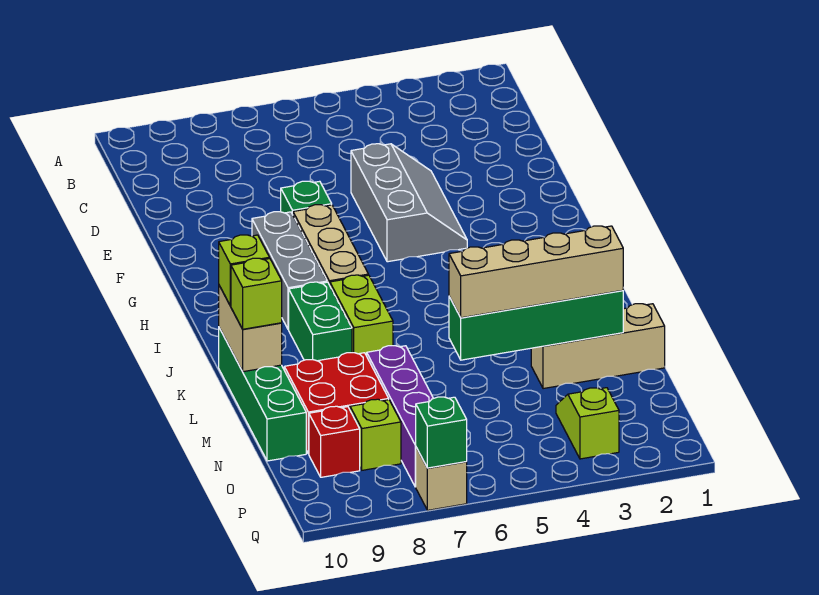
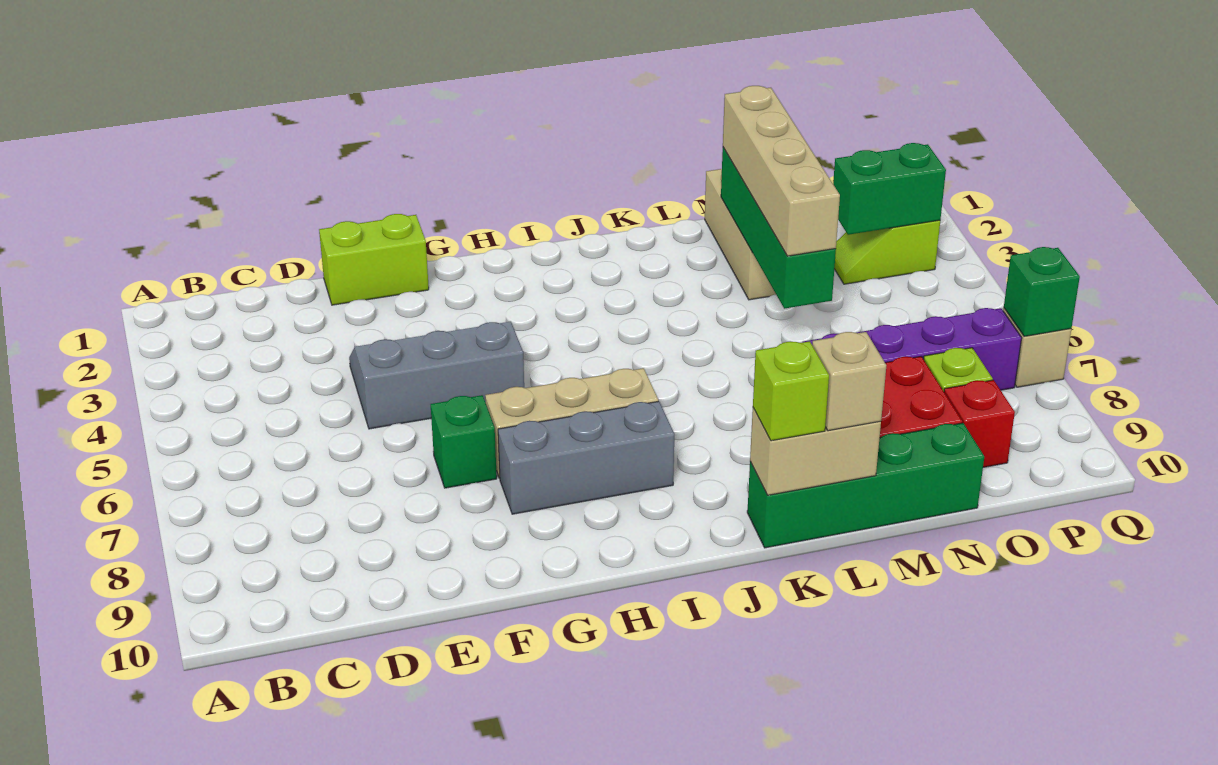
lime brick J7:K7 level 1 -> lime brick E1:F1 level 1
green brick J8:K8 level 1 -> green brick O3:P3 level 2
lime brick L10 level 3 -> tan brick L10 level 3

